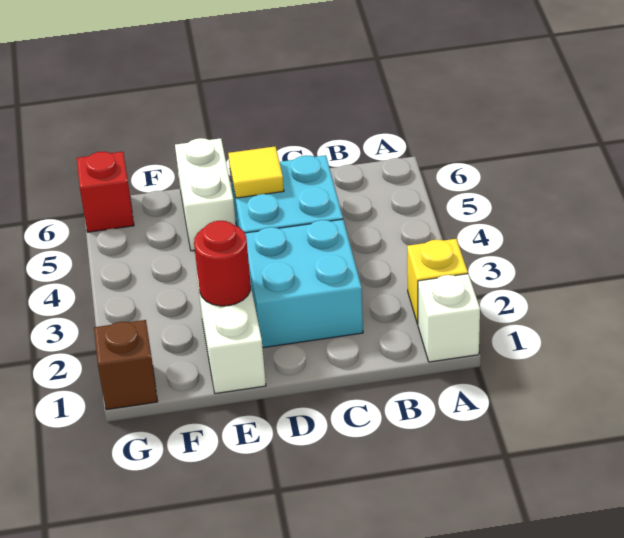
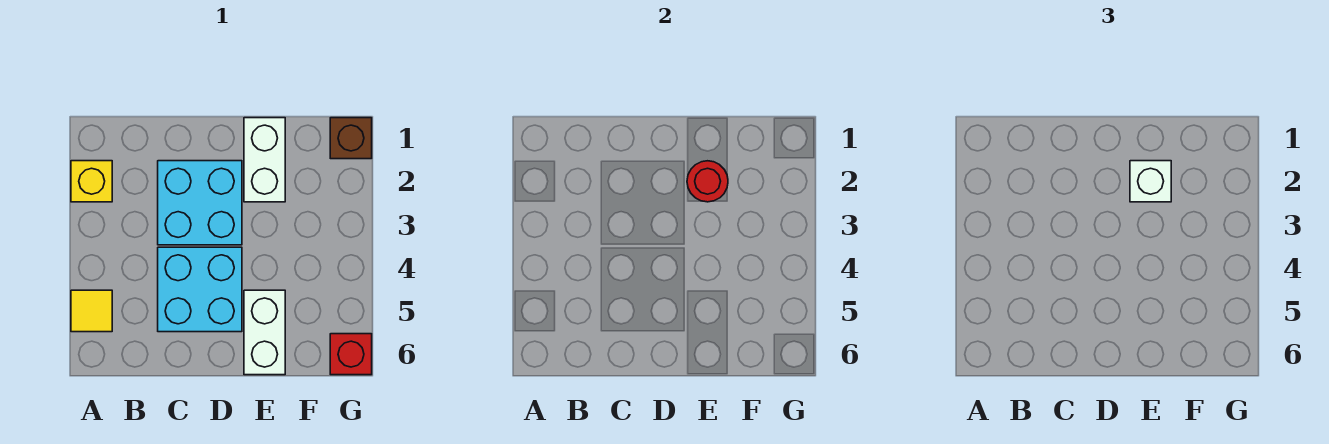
white brick A1 level 1 -> white brick E2 level 3
yellow tile D5 level 2 -> yellow tile A5 level 1

